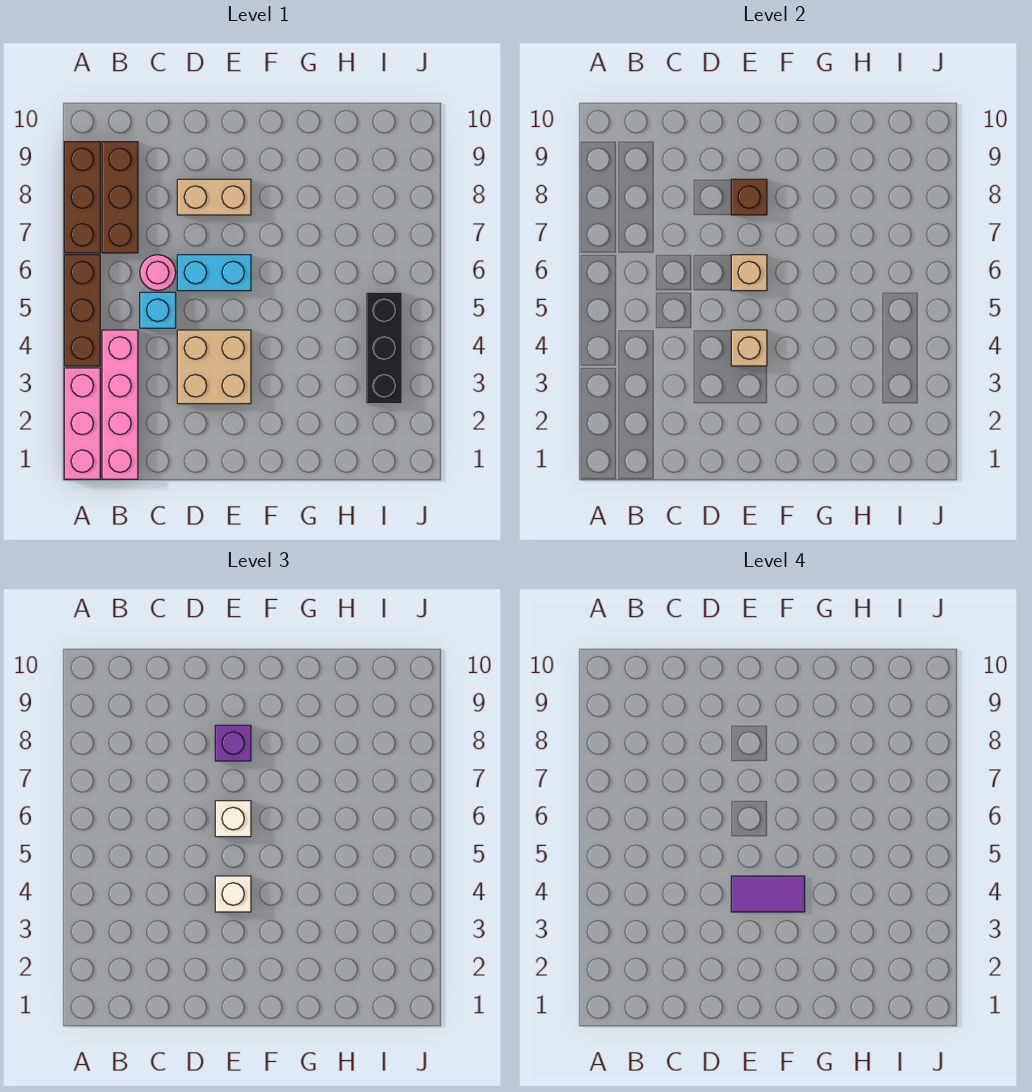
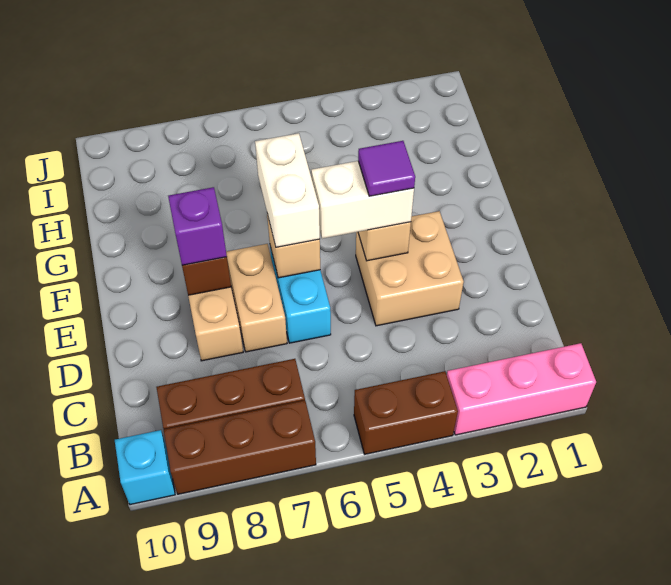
brown brick A4:A6 level 1 -> brown brick A4:A5 level 1
pink brick B1:B4 level 1 -> none
cyan brick C5 level 1 -> cyan brick A10 level 1
pink round brick C6 level 1 -> none
none -> tan brick D7:E7 level 1
white brick E4 level 3 -> white brick E4:E5 level 3
purple tile E4:F4 level 4 -> purple tile E4 level 4
white brick E6 level 3 -> white brick E6:F6 level 3
black brick I3:I5 level 1 -> none

